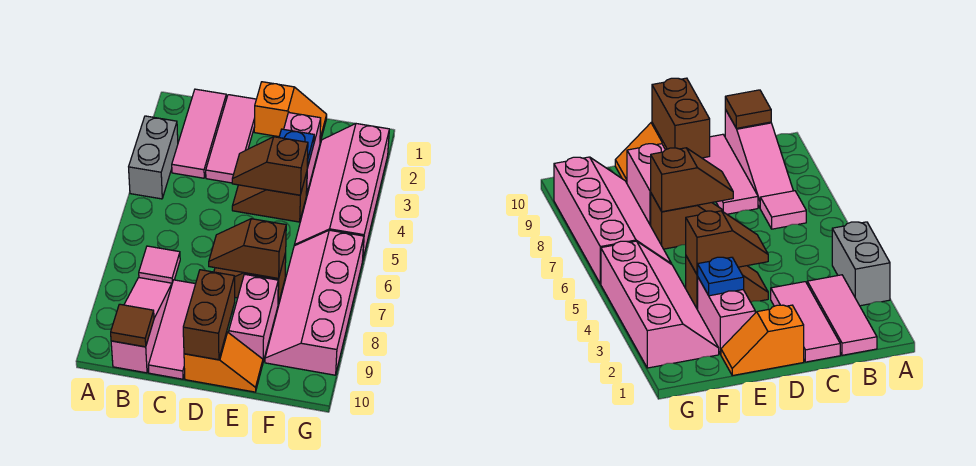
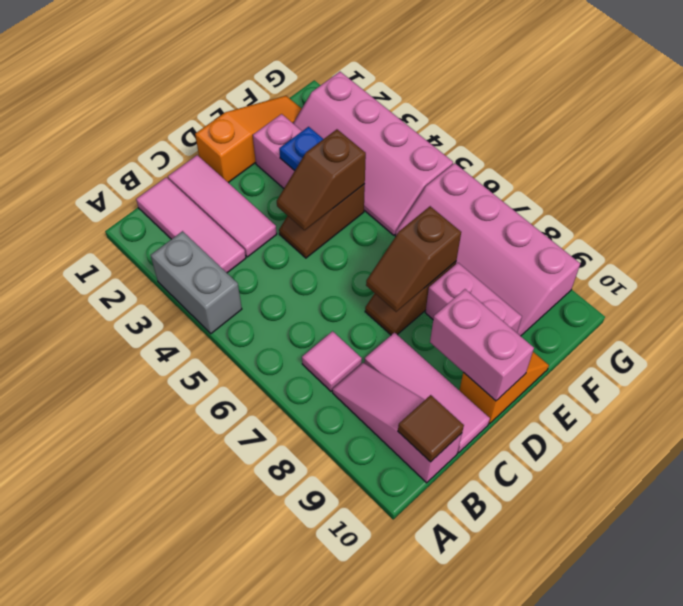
orange slope D1:E1 level 1 top D -> orange slope D1:F1 level 1 top D
brown brick D9:D10 level 2 -> pink brick D9:D10 level 2

